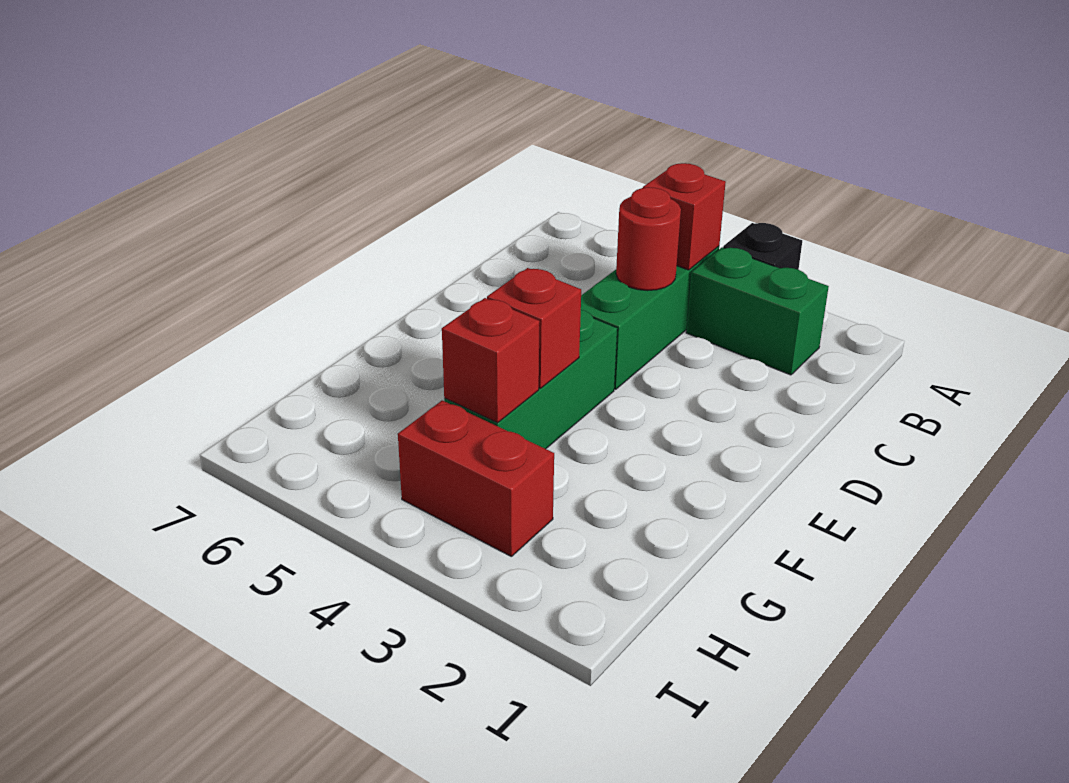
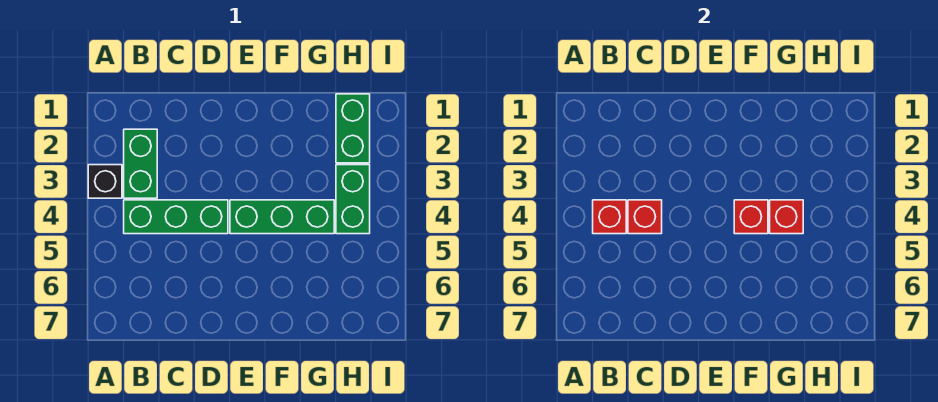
red round brick C4 level 2 -> red brick C4 level 2
none -> green brick H1:H2 level 1
red brick H3:H4 level 1 -> green brick H3:H4 level 1

